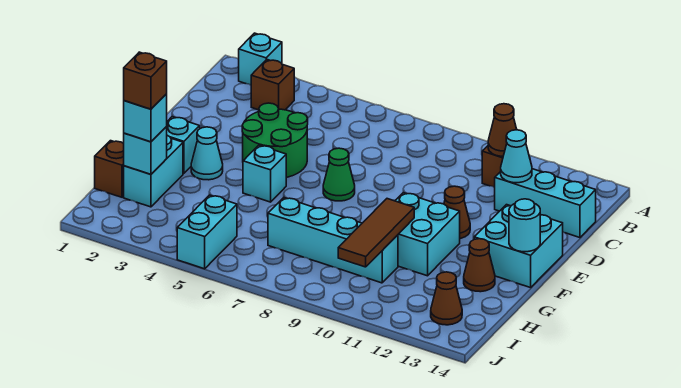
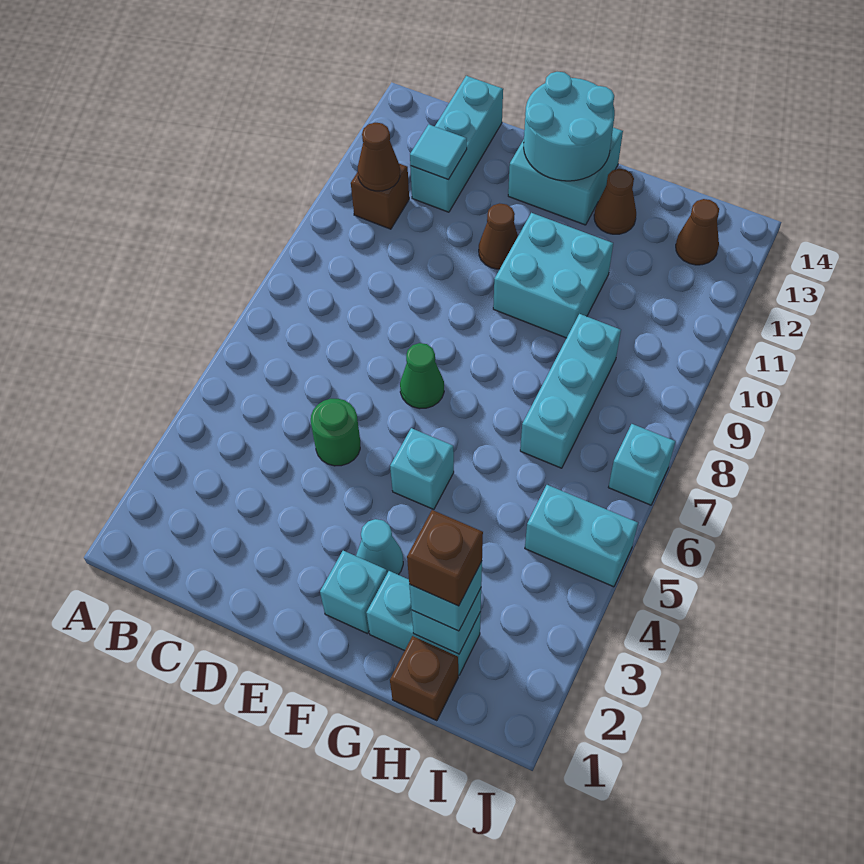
cyan brick A2 level 1 -> cyan brick J7 level 1
brown brick B3 level 1 -> none
cyan cone C12 level 2 -> cyan tile C12 level 2
green round brick D4:E5 level 1 -> green round brick D5 level 1
cyan round brick F14 level 2 -> cyan round brick E13:F14 level 2
brown tile G10:I10 level 2 -> none
cyan brick H7:H10 level 1 -> cyan brick H7:H9 level 1

